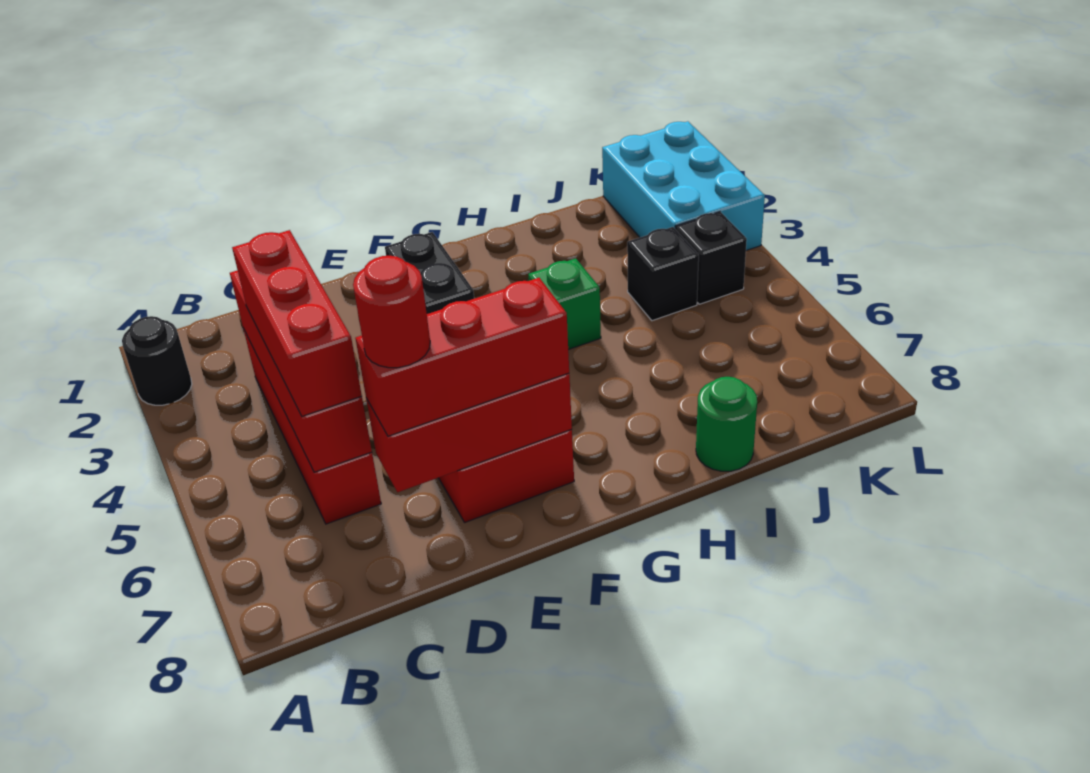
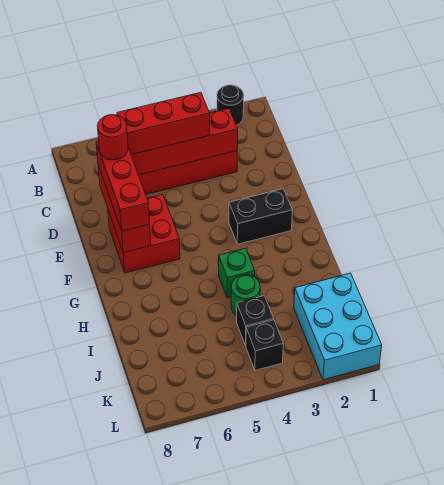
green round brick I8 level 1 -> green round brick I4 level 1
cyan brick K1:L3 level 1 -> cyan brick J1:L2 level 1

